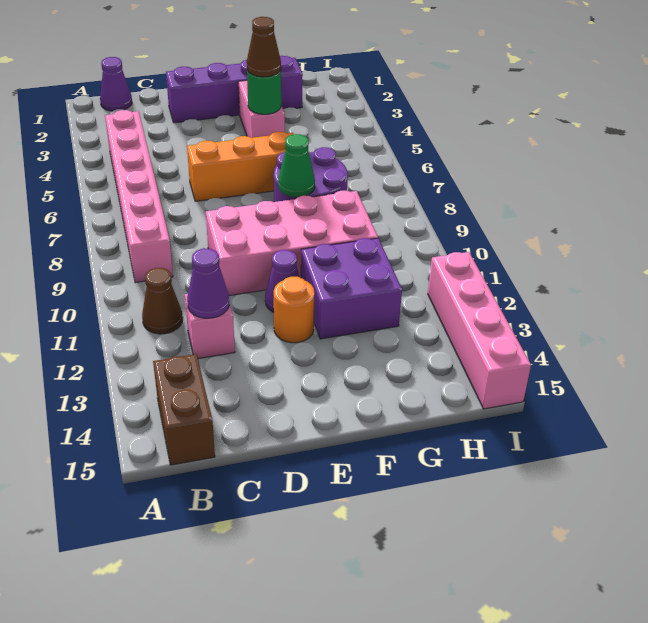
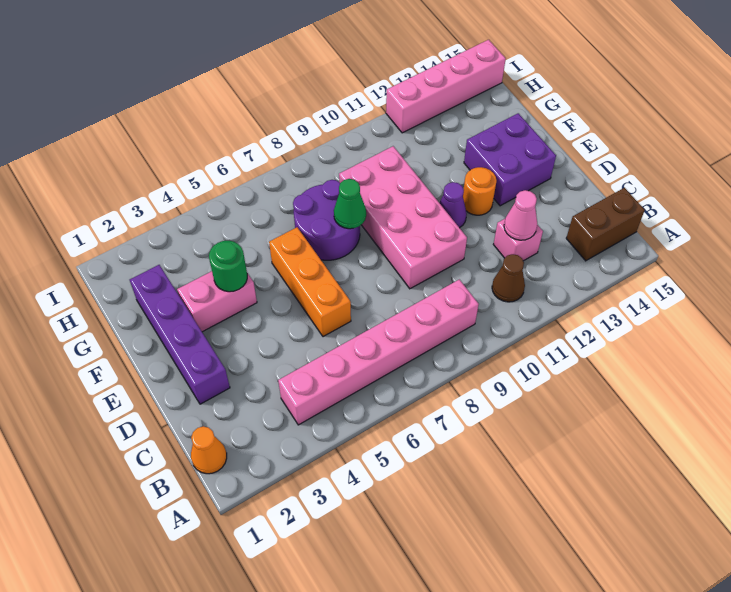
purple cone B1 level 1 -> orange cone B1 level 1
purple cone C12 level 2 -> pink cone C12 level 2
brown cone F4 level 3 -> none
purple brick F11:G12 level 1 -> purple brick E13:F14 level 1

